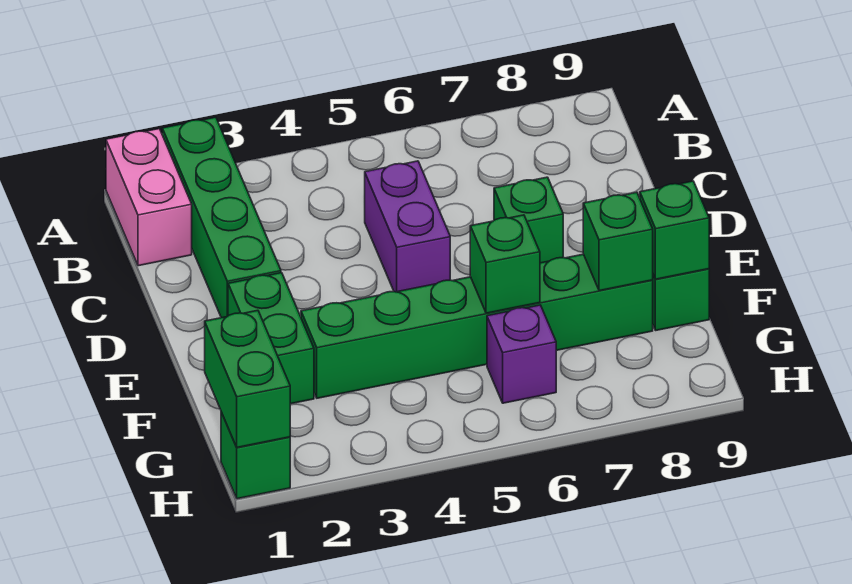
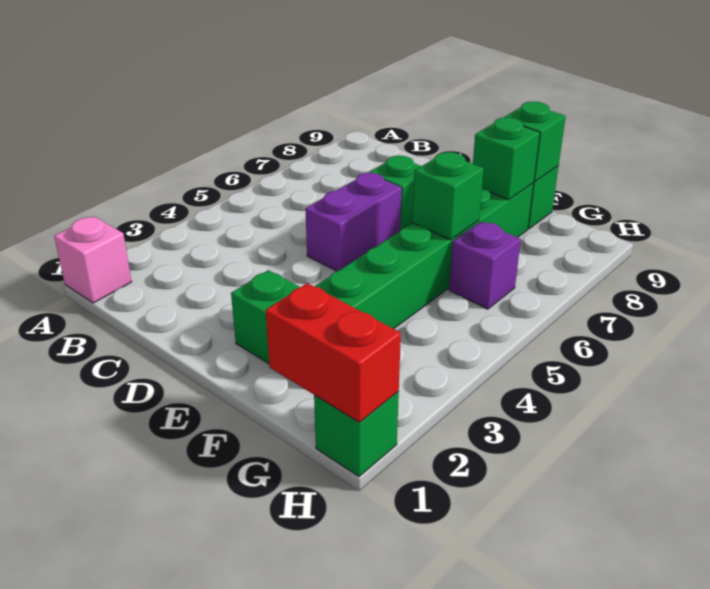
pink brick A1:B1 level 1 -> pink brick A1 level 1
green brick A2:D2 level 1 -> none
purple brick C5:D5 level 1 -> purple brick D5:D6 level 1
green brick G1:H1 level 2 -> red brick G1:H1 level 2

